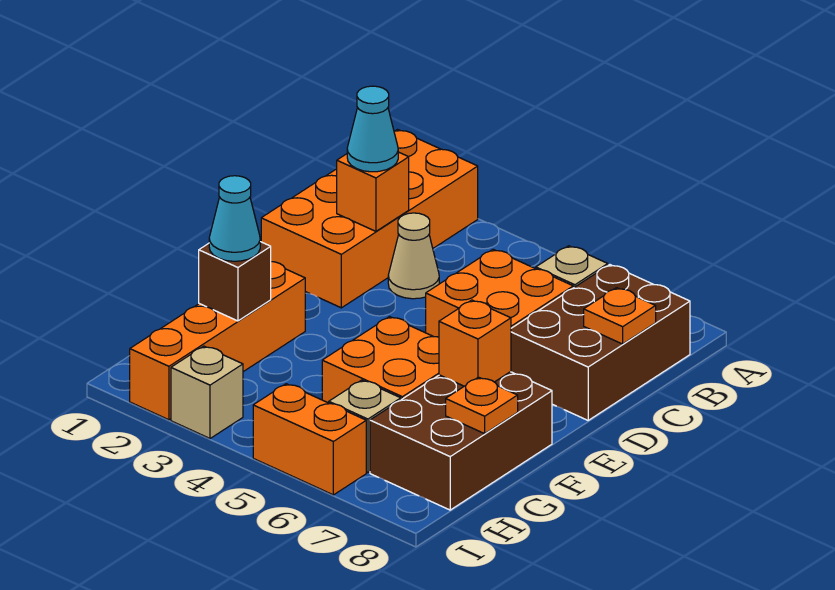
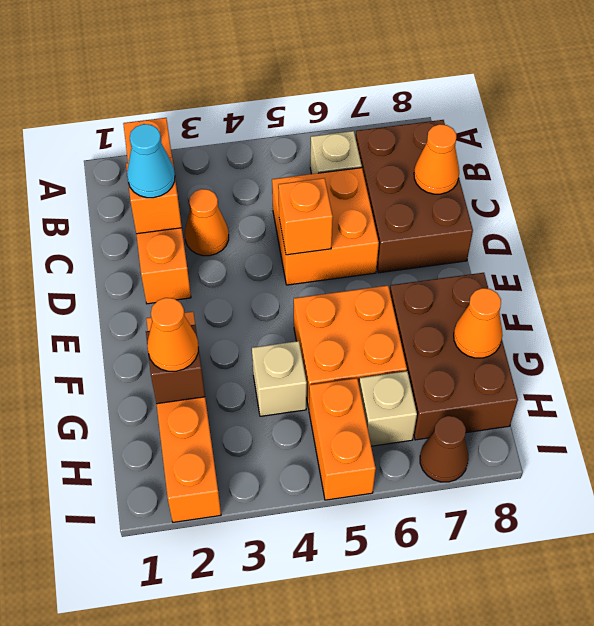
orange brick A1:D2 level 1 -> orange brick A2:D2 level 1
tan cone C3 level 1 -> orange cone C3 level 1
orange plate C8 level 2 -> orange cone C8 level 2
orange brick F7 level 2 -> orange brick D5 level 2
cyan cone G2 level 3 -> orange cone G2 level 3
orange plate G8 level 2 -> orange cone G8 level 2
tan brick I3 level 1 -> tan brick G4 level 1
orange brick I5:I6 level 1 -> orange brick H5:I5 level 1
none -> brown cone I7 level 1

